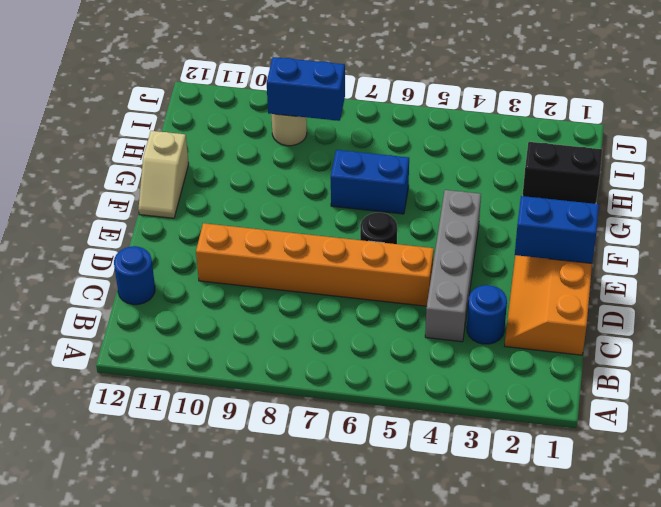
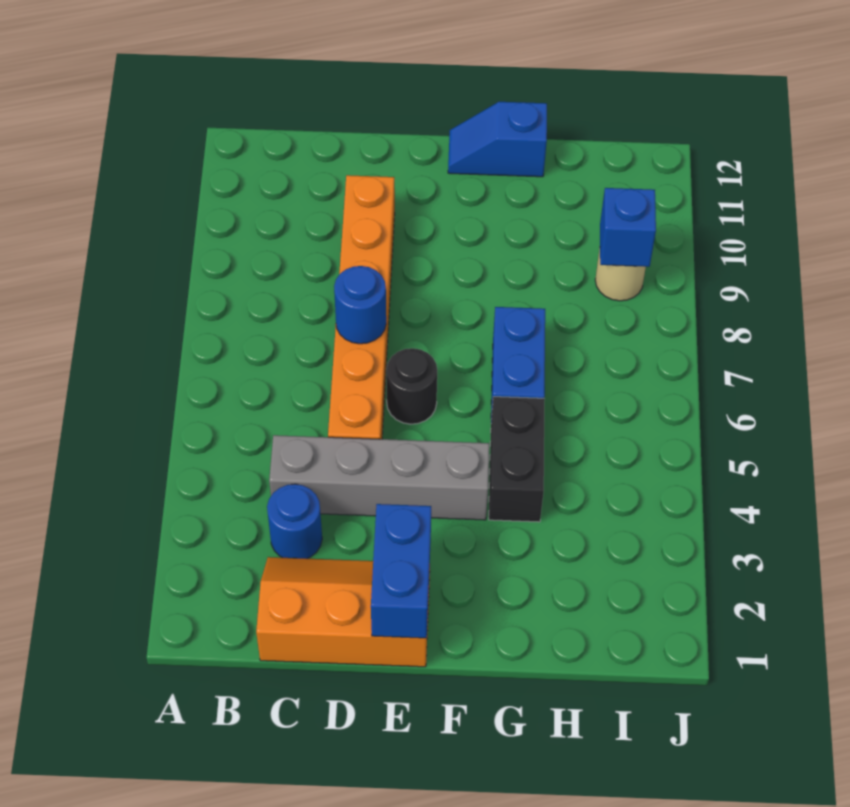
blue round brick C12 level 1 -> blue round brick D7 level 2
tan slope F12:G12 level 1 top G -> blue slope F12:G12 level 1 top G
black brick H1:H2 level 1 -> black brick G4:G5 level 1
blue brick I8:I9 level 2 -> blue brick I9 level 2

